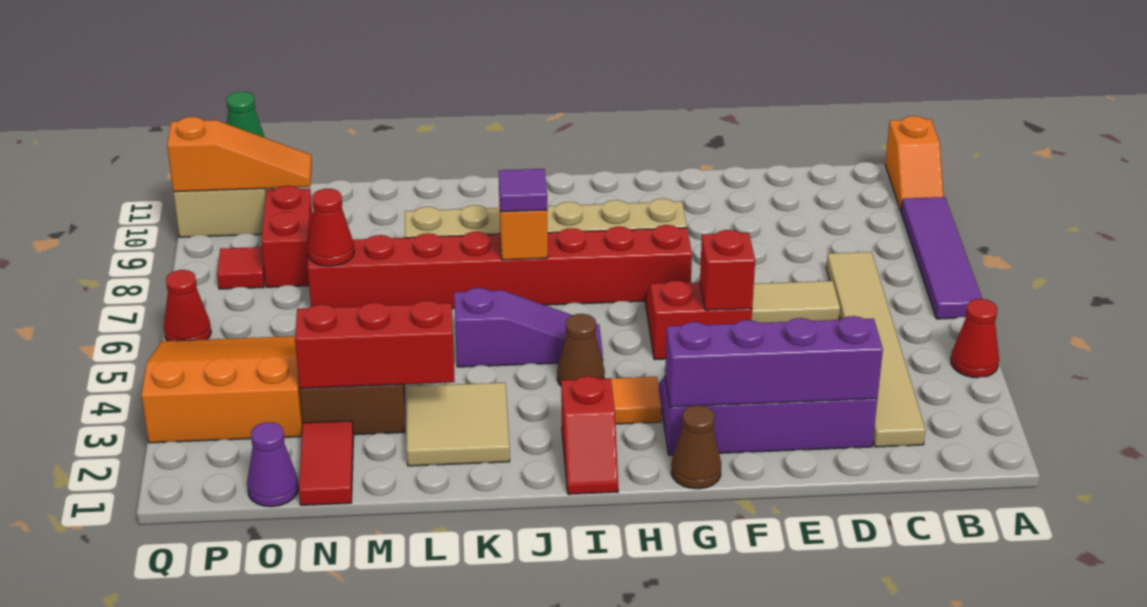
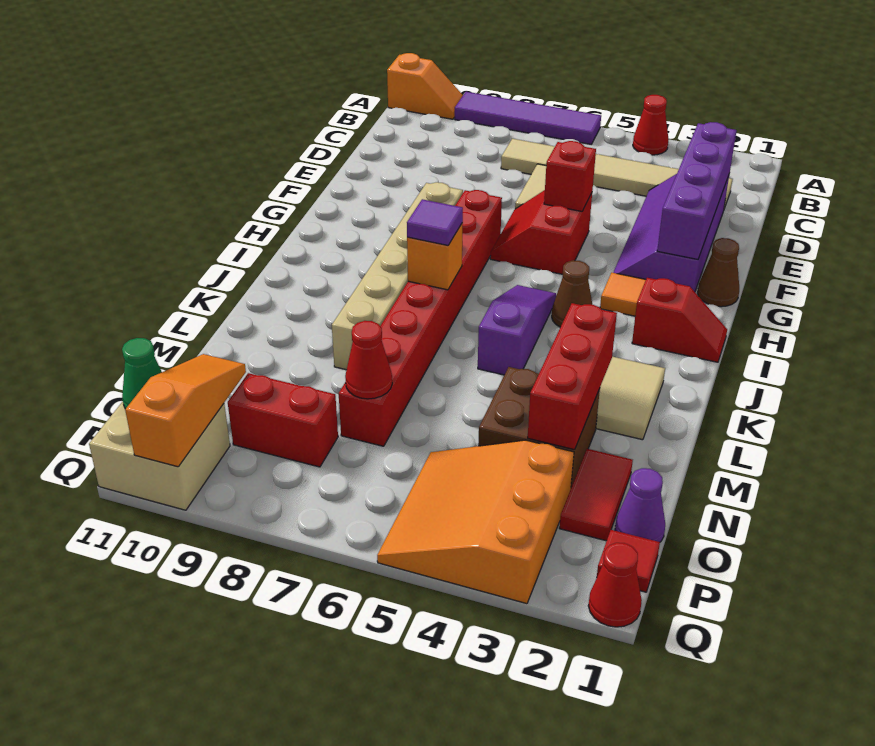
red tile N1:N2 level 1 -> red tile N2:O2 level 1
red tile P8 level 1 -> red tile P1 level 1
red cone Q6 level 1 -> red cone Q1 level 1

